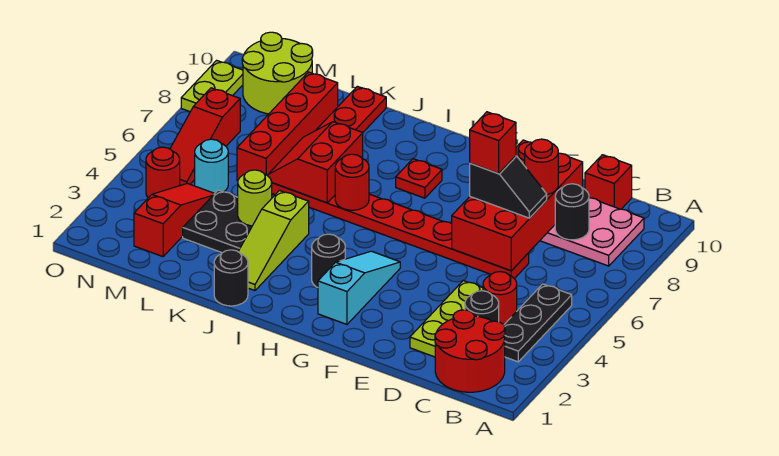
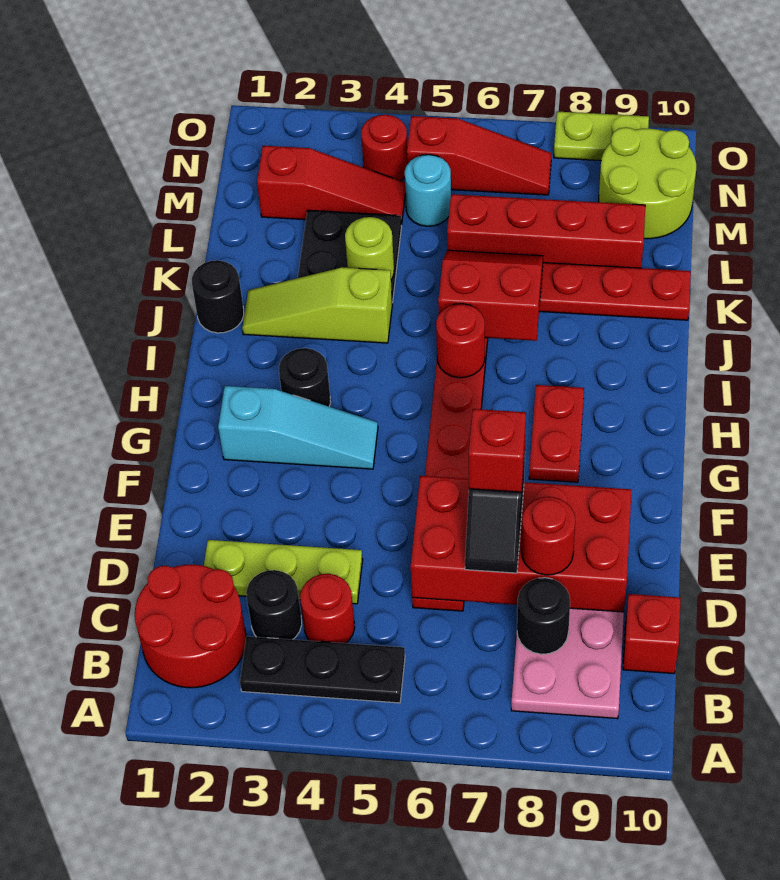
red plate H8 level 1 -> red plate G8:H8 level 1
red slope N5:N7 level 1 top 7 -> red slope N5:N7 level 1 top 5

